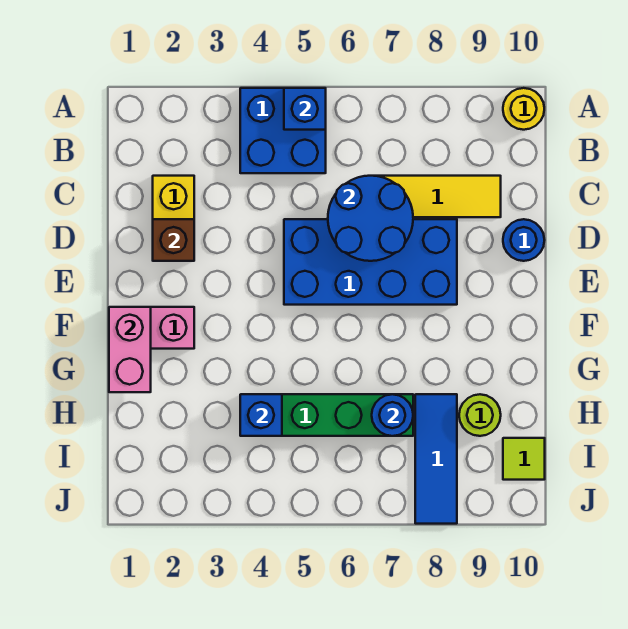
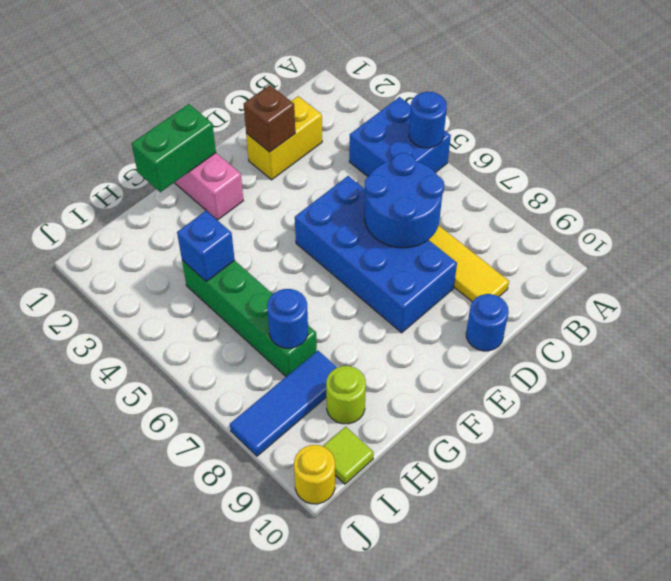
blue brick A5 level 2 -> blue round brick A5 level 2
yellow round brick A10 level 1 -> yellow round brick J10 level 1
pink brick F1:G1 level 2 -> green brick F1:G1 level 2

